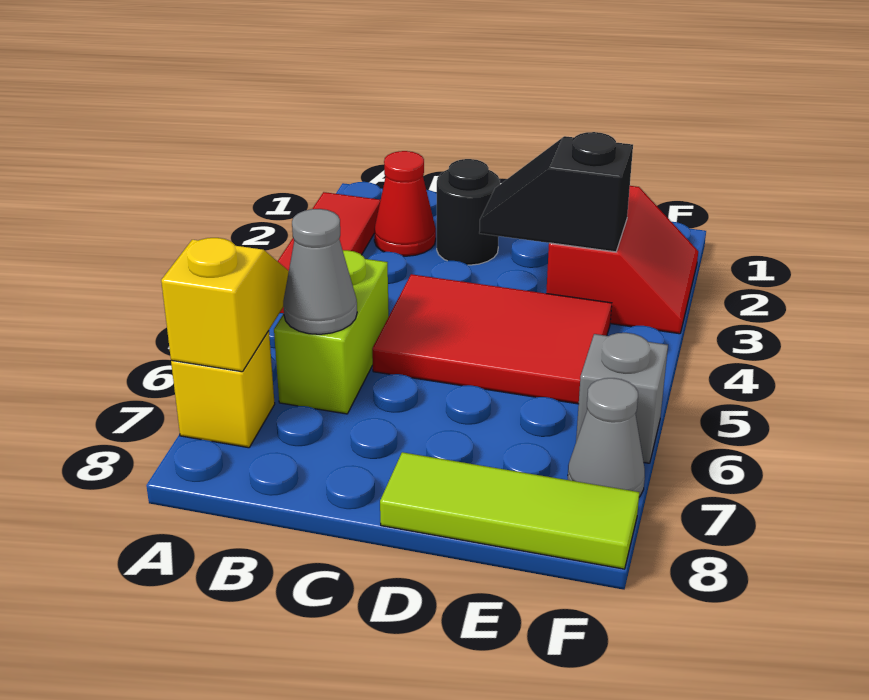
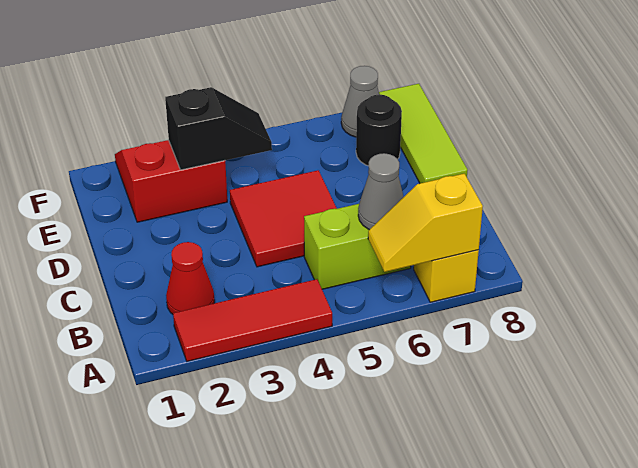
black round brick C2 level 1 -> black round brick E7 level 1
red tile C4:E5 level 1 -> red tile C4:D5 level 1
black slope D3:E3 level 2 top E -> black slope E3:E4 level 2 top 3
grey brick F6 level 1 -> none

